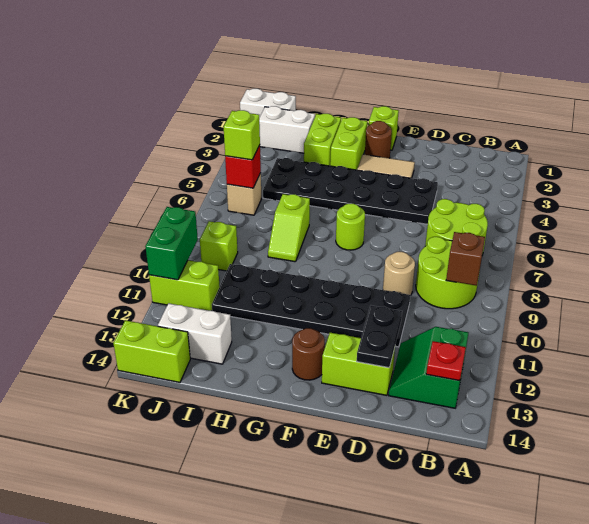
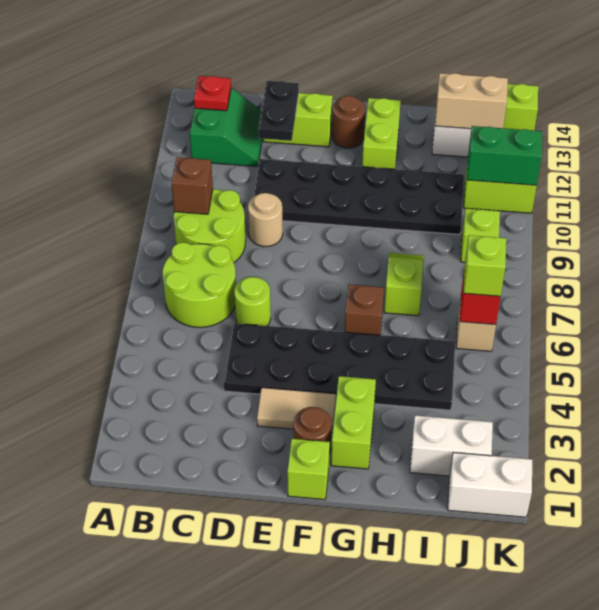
lime round brick F7 level 1 -> lime round brick D6 level 1
none -> brown brick G6 level 1
lime brick H2:H3 level 1 -> lime brick G12:G13 level 1
none -> tan brick I13:J13 level 2
green brick K10:K11 level 2 -> green brick J11:K11 level 2

